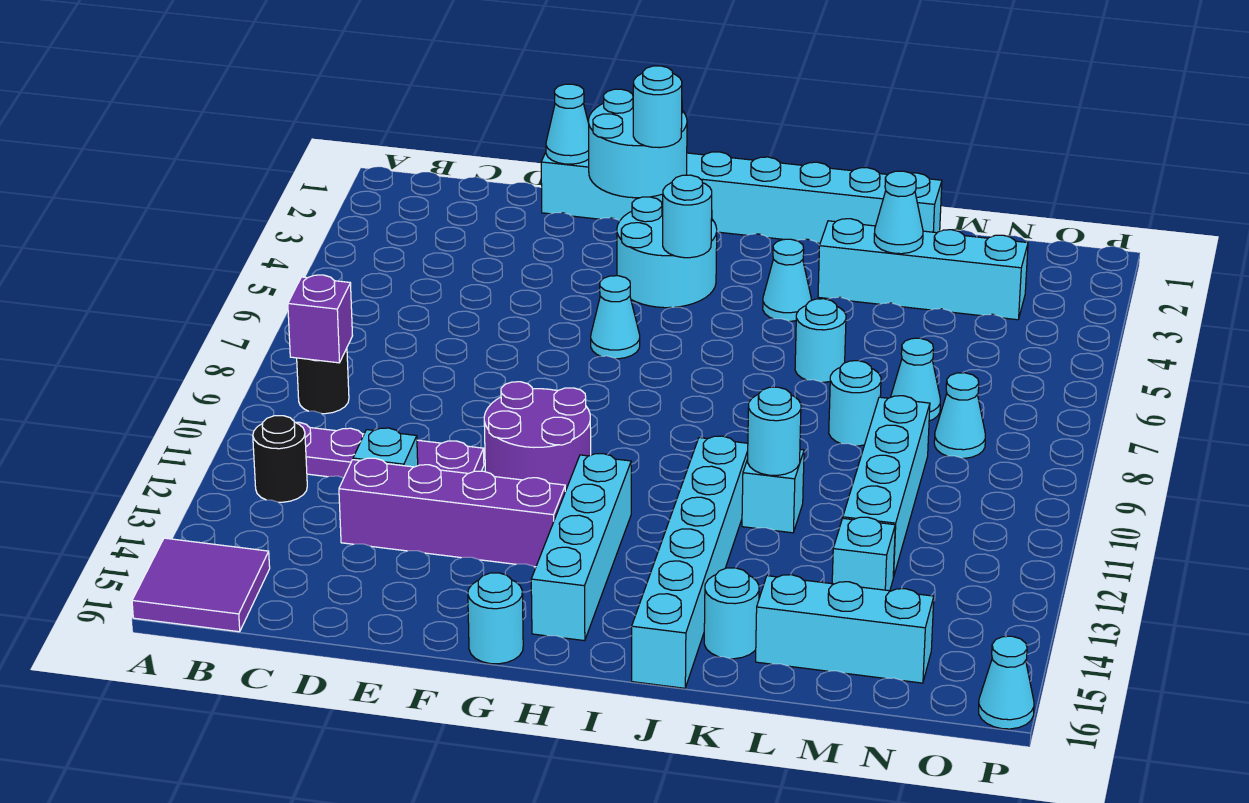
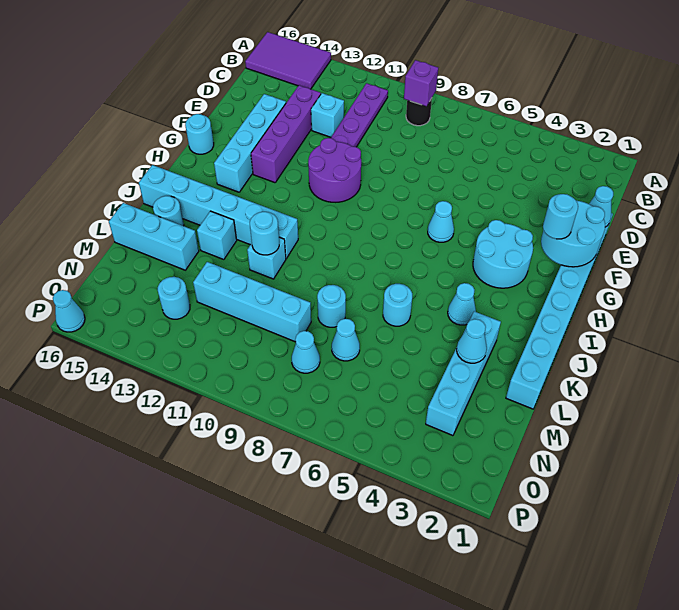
purple tile A15:B16 level 1 -> purple tile A14:B16 level 1
black round brick B12 level 1 -> none
cyan round brick H4 level 2 -> cyan round brick N13 level 1
cyan brick H12:H15 level 1 -> cyan brick E14:H14 level 1
cyan brick L15:N15 level 1 -> cyan brick L14:L16 level 1
cyan brick M13 level 1 -> cyan brick K13 level 1

